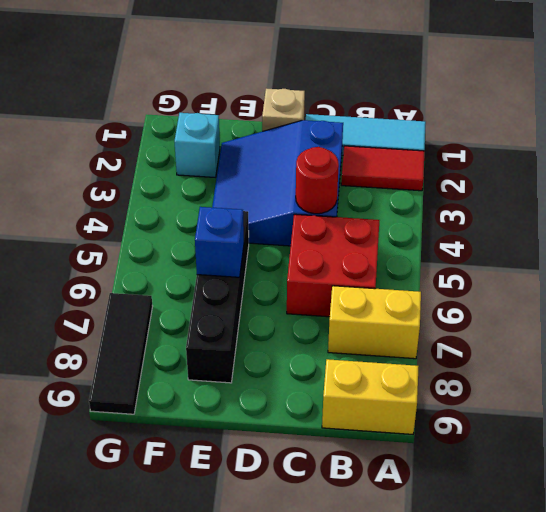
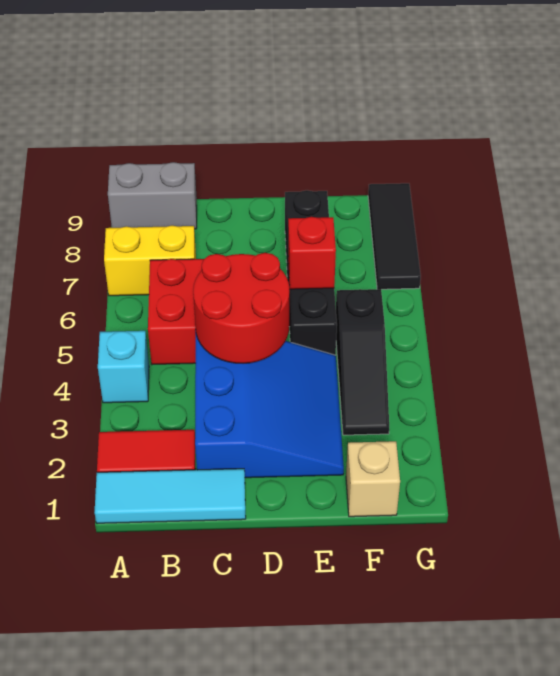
yellow brick A9:B9 level 1 -> grey brick A9:B9 level 1
red round brick C4 level 2 -> red round brick C4:D5 level 2
tan brick D1 level 1 -> tan brick F1 level 1
blue brick E6 level 2 -> red brick E6 level 2
cyan brick F2 level 1 -> cyan brick A4 level 1
none -> black slope F3:F5 level 1 top 5

